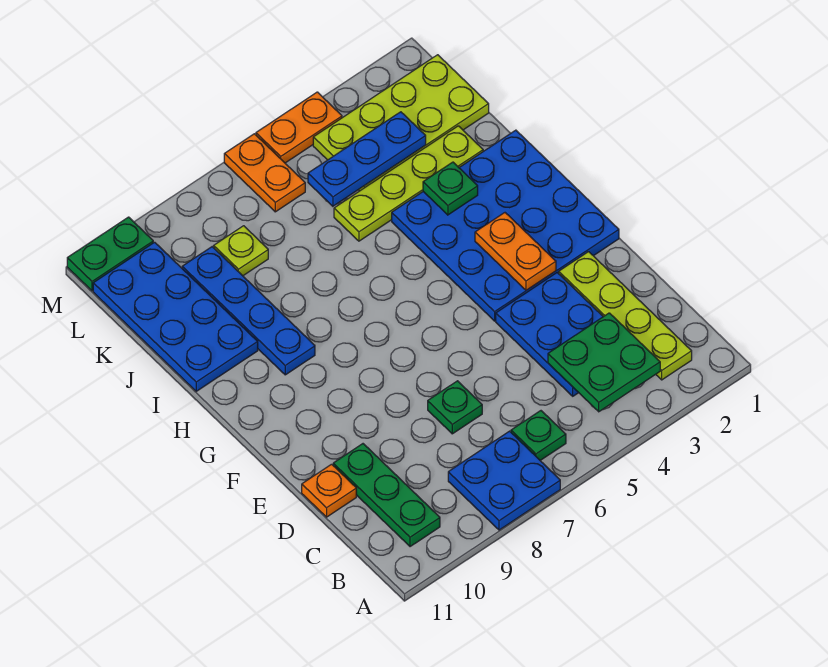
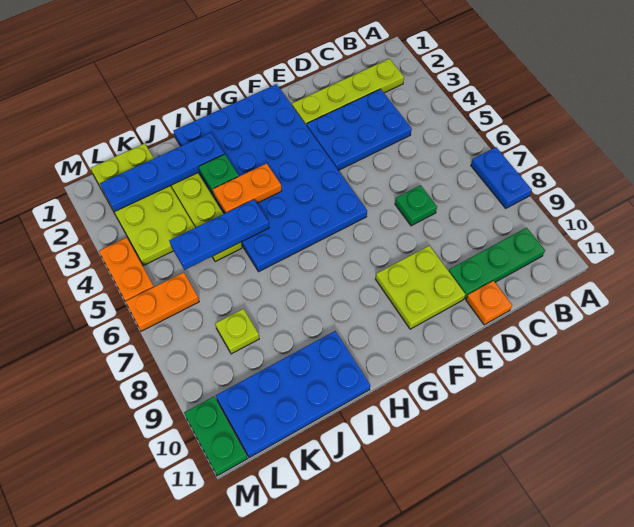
blue plate A7:B8 level 1 -> blue plate A7:A8 level 1
green plate B3:C4 level 2 -> none
green plate B6 level 1 -> none
none -> lime plate E9:F10 level 1
blue plate F1:I4 level 1 -> blue plate F1:I6 level 1
orange plate F3:G3 level 2 -> orange plate H4:I4 level 2
blue plate H9:K9 level 1 -> blue plate I2:L2 level 2
blue plate K3:K5 level 2 -> blue plate I5:K5 level 2

